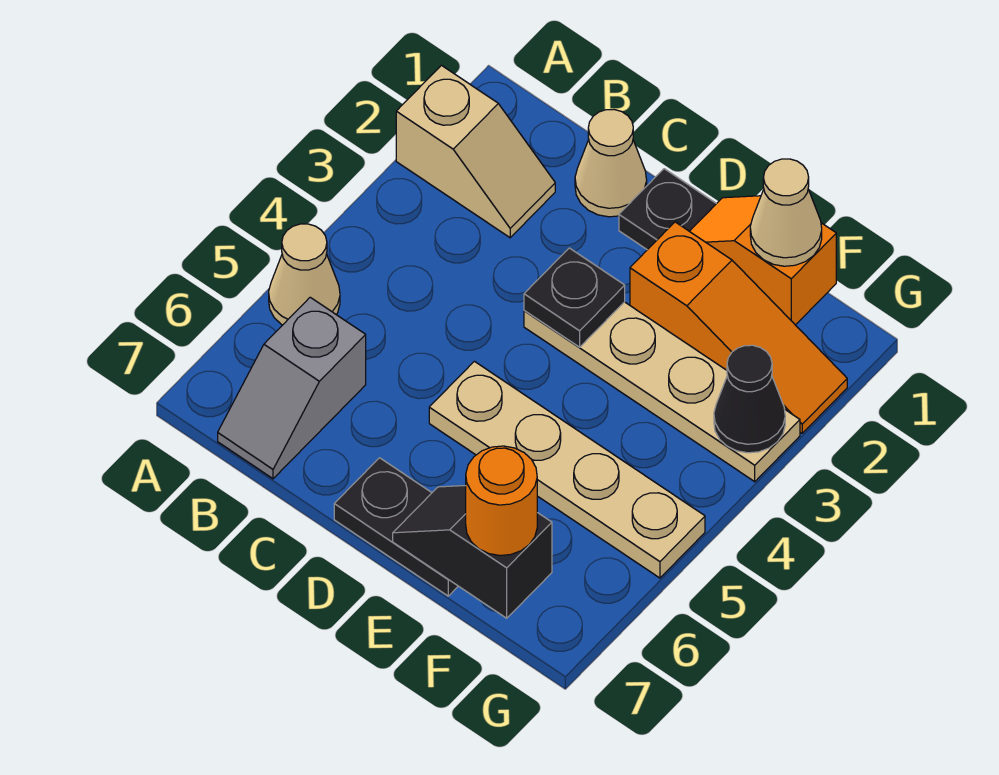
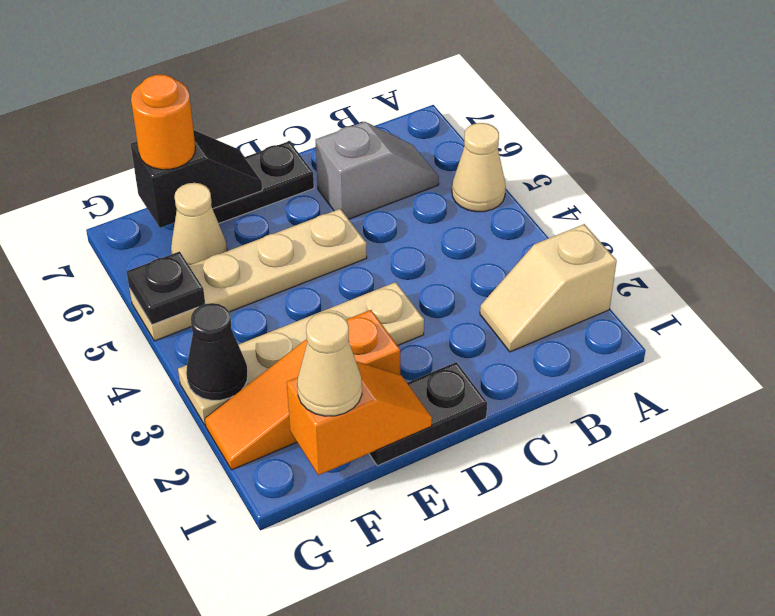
grey slope B6:B7 level 1 top 6 -> grey slope B6:C6 level 1 top C
tan cone C1 level 1 -> tan cone F6 level 1
black plate D3 level 2 -> black plate G5 level 2

